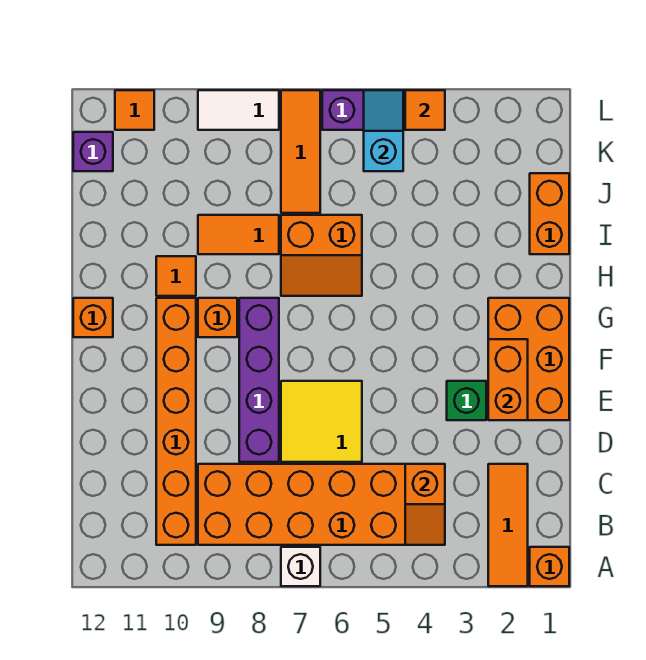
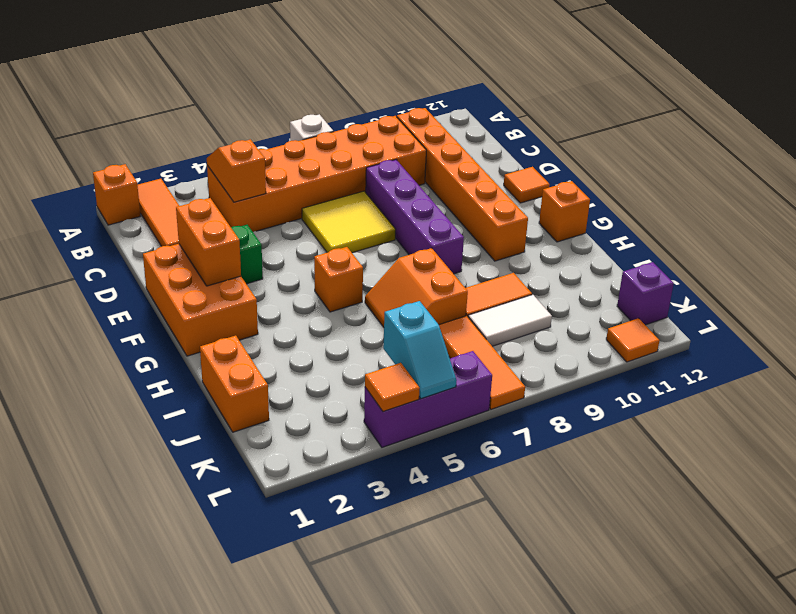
orange brick G9 level 1 -> orange brick G5 level 1
orange slope H6:I7 level 1 top I -> orange slope H6:I7 level 1 top 7
orange tile H10 level 1 -> orange tile E12 level 1
white tile L8:L9 level 1 -> white tile J8:J9 level 1

